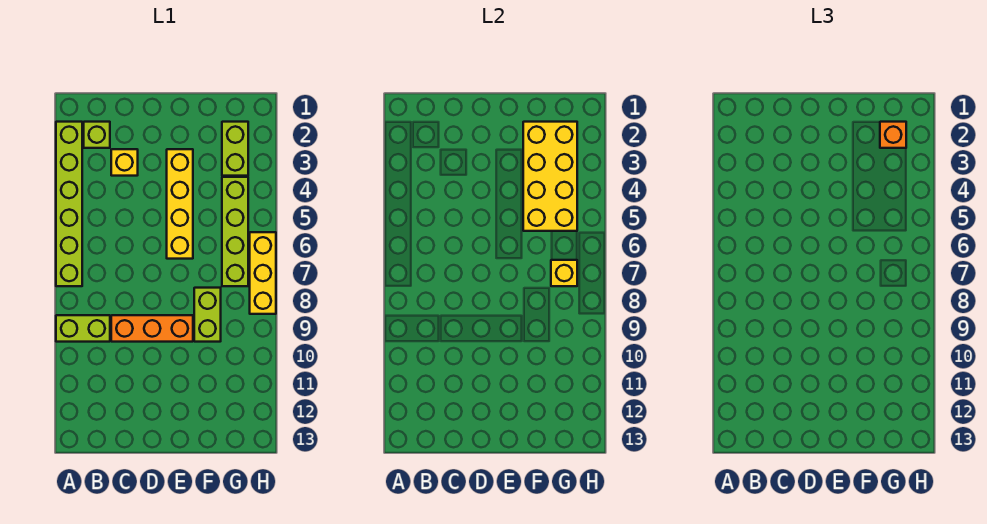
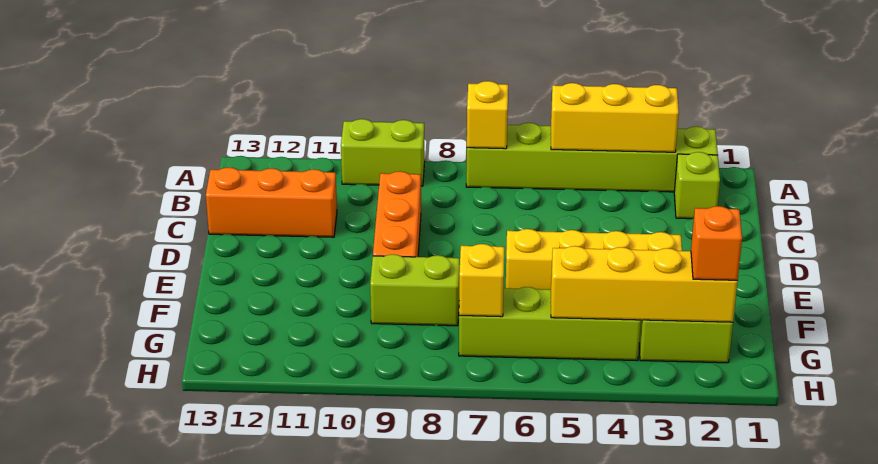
lime brick A9:B9 level 1 -> lime brick A9:A10 level 1
yellow brick C3 level 1 -> yellow brick A7 level 2
none -> orange brick C11:C13 level 1
yellow brick F2:G5 level 2 -> yellow brick G2:G5 level 2
yellow brick H6:H8 level 1 -> yellow brick A3:A5 level 2

